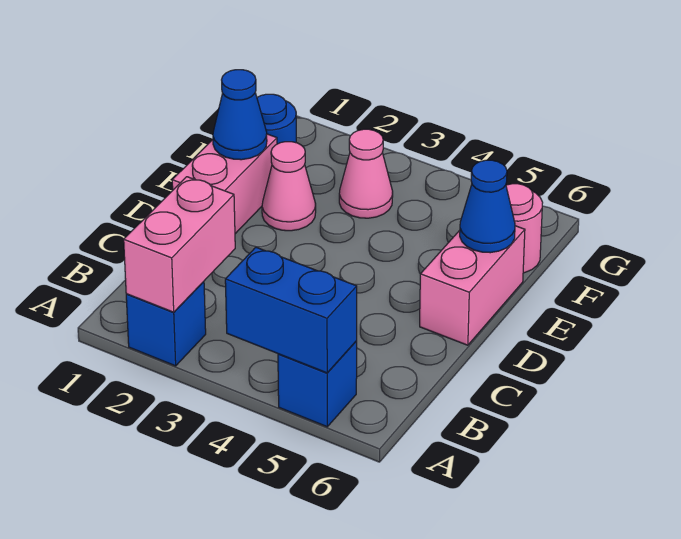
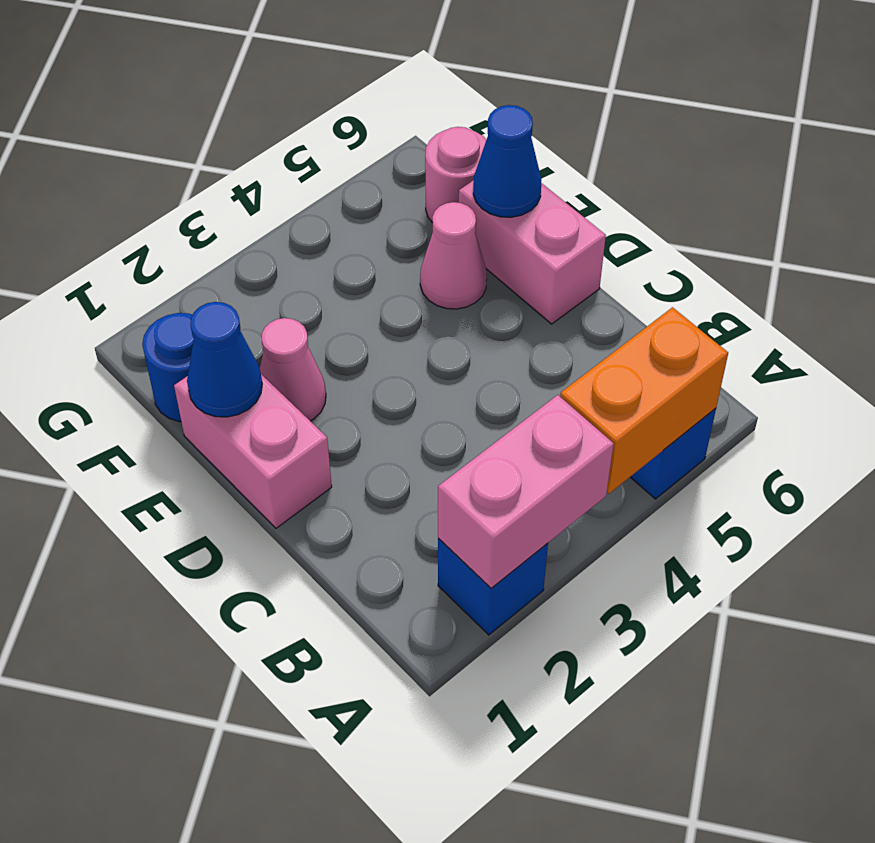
pink brick A2:B2 level 2 -> pink brick A2:A3 level 2
blue brick A4:A5 level 2 -> orange brick A4:A5 level 2
pink cone F3 level 1 -> pink cone E5 level 1

